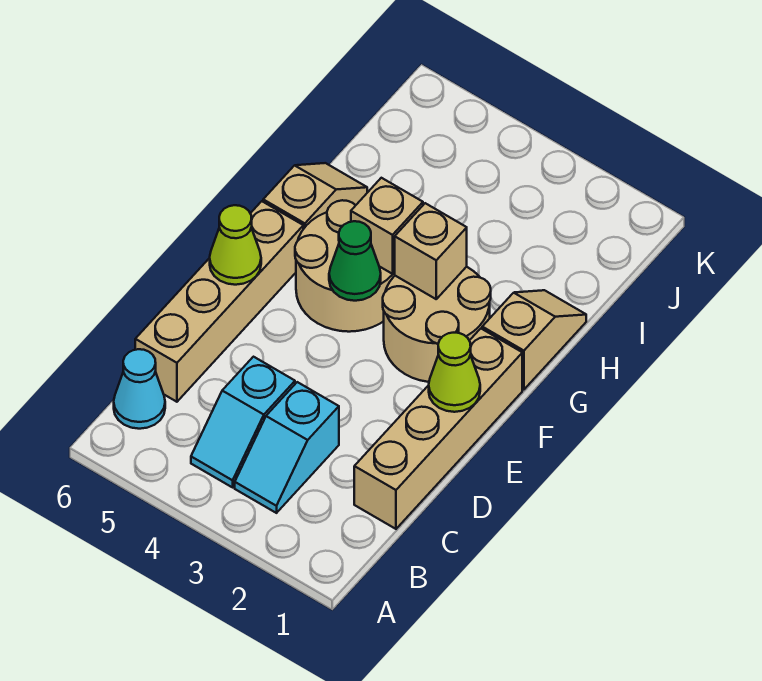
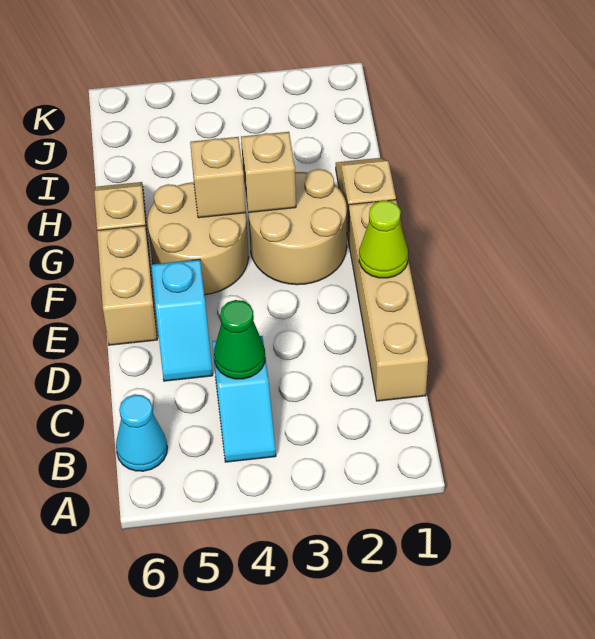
cyan slope B3:C3 level 1 top C -> cyan slope D5:E5 level 1 top E
tan brick C6:F6 level 1 -> tan brick E6:F6 level 1
lime cone E6 level 2 -> none
green cone F4 level 2 -> green cone C4 level 2

